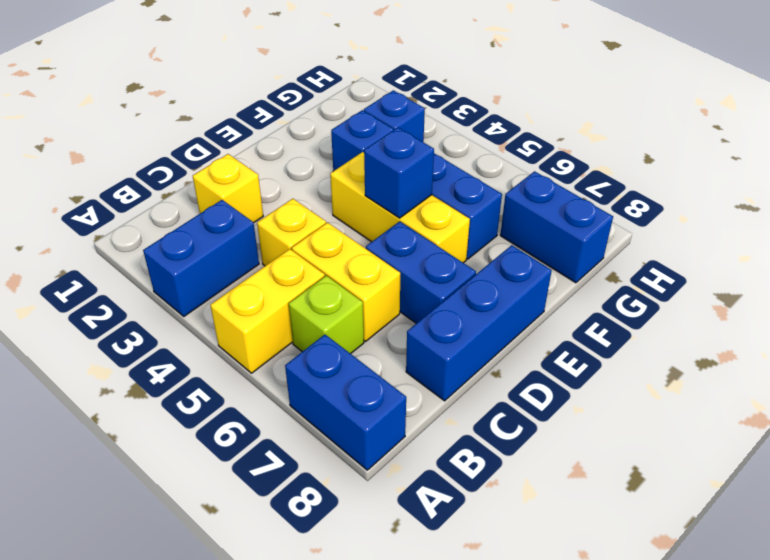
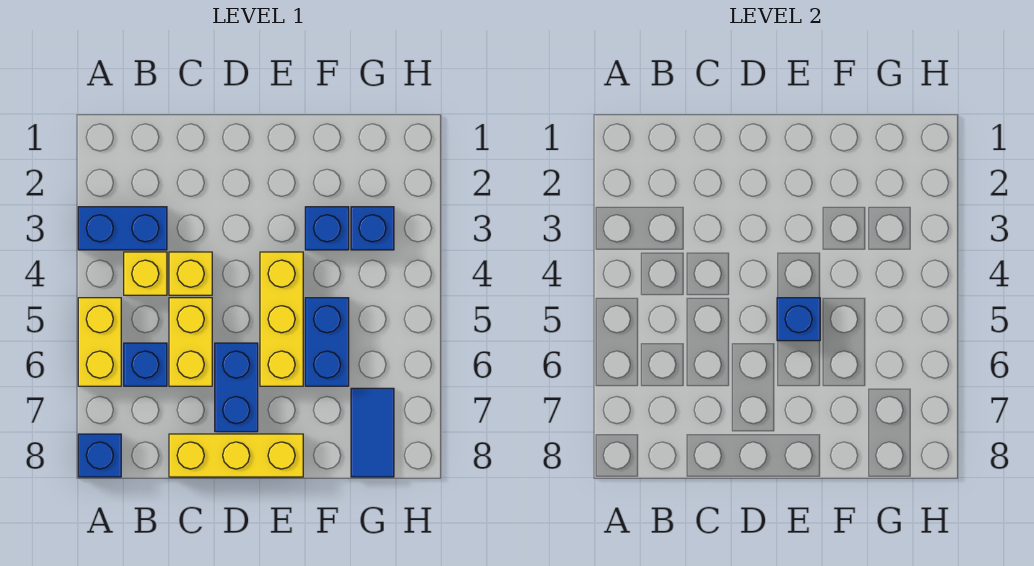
yellow brick A5:B5 level 1 -> yellow brick A5:A6 level 1
blue brick A7:A8 level 1 -> blue brick A8 level 1
lime brick B6 level 1 -> blue brick B6 level 1
yellow brick C2 level 1 -> yellow brick B4 level 1
blue brick C8:E8 level 1 -> yellow brick C8:E8 level 1
blue brick G7:G8 level 1 -> blue tile G7:G8 level 1

